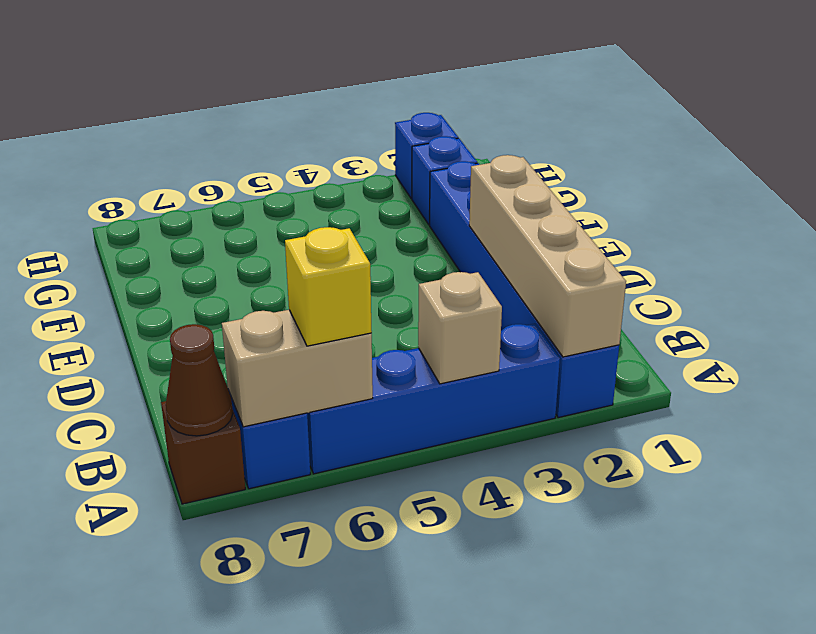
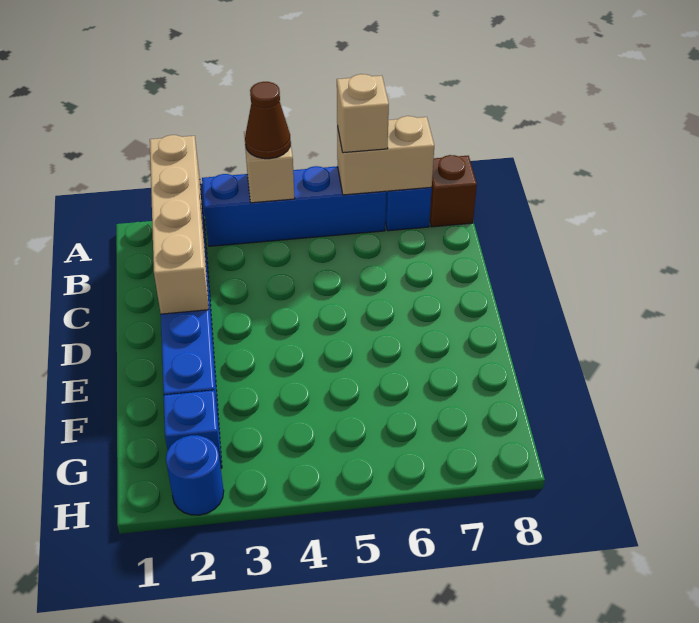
yellow brick A6 level 3 -> tan brick A6 level 3
brown cone A8 level 2 -> brown cone A4 level 3
blue brick H2 level 1 -> blue round brick H2 level 1

